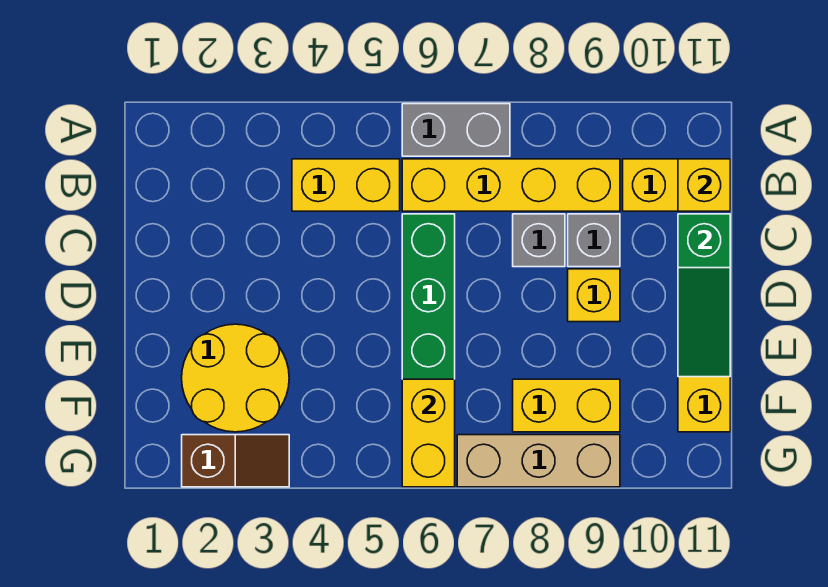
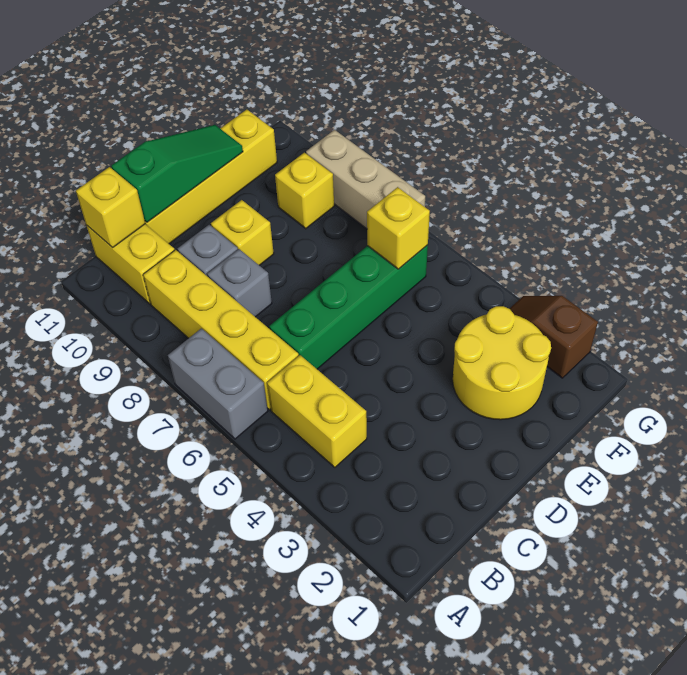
yellow brick F6:G6 level 2 -> yellow brick F6 level 2
yellow brick F8:F9 level 1 -> yellow brick F9 level 1

